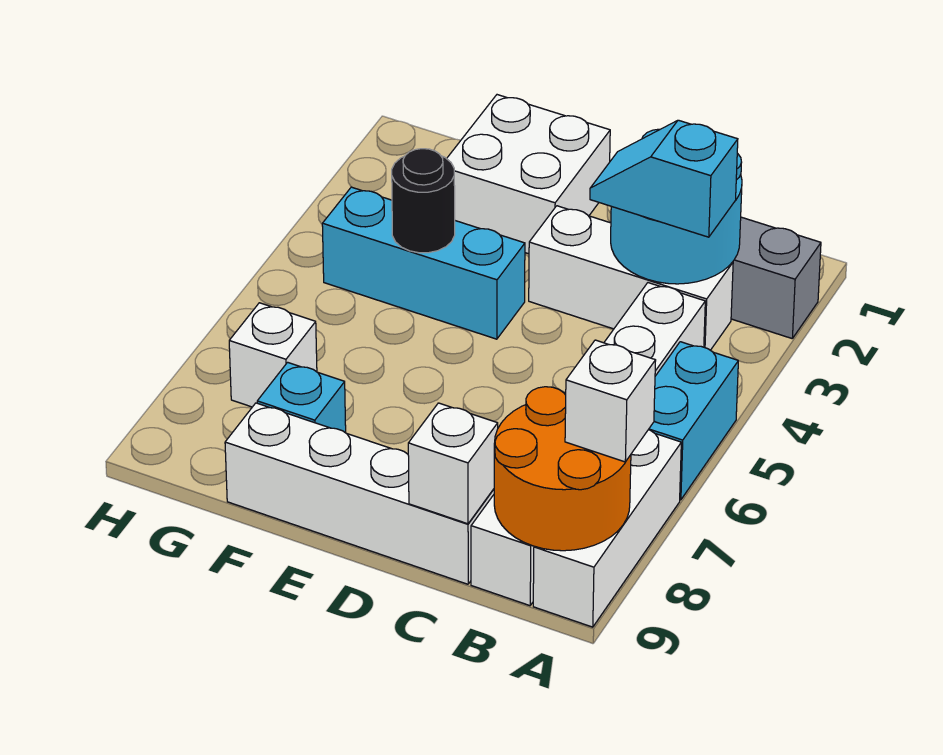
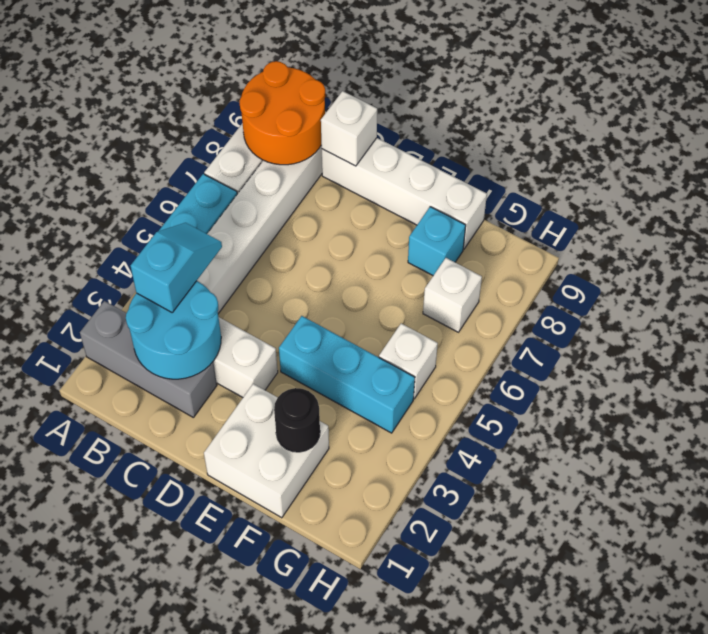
white brick A8 level 3 -> white brick G5 level 1
cyan slope B3:C3 level 3 top B -> cyan slope B3:B4 level 3 top 3
black round brick F4 level 2 -> black round brick F2 level 2

